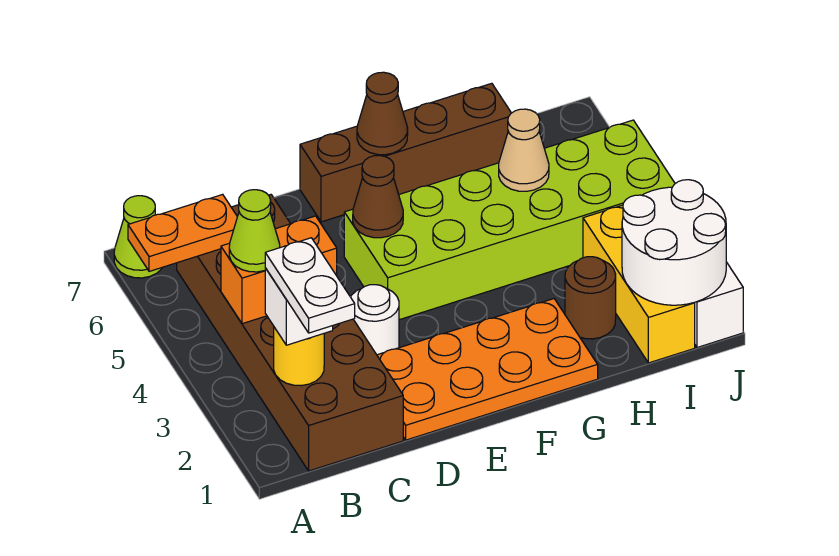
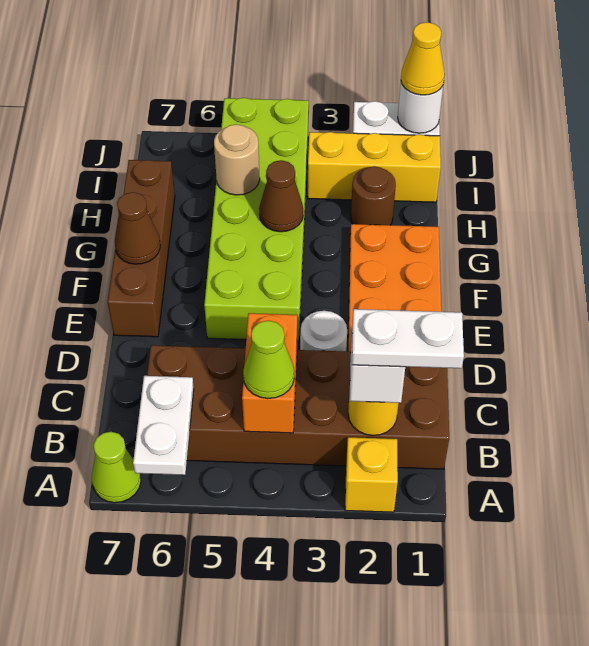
none -> yellow brick A2 level 1
orange plate A6:B6 level 2 -> white plate A6:B6 level 2
brown cone E5 level 2 -> brown cone G4 level 2
tan cone H5 level 2 -> tan round brick H5 level 2
white round brick I1:J2 level 2 -> white round brick J1 level 2
none -> yellow cone J1 level 3

